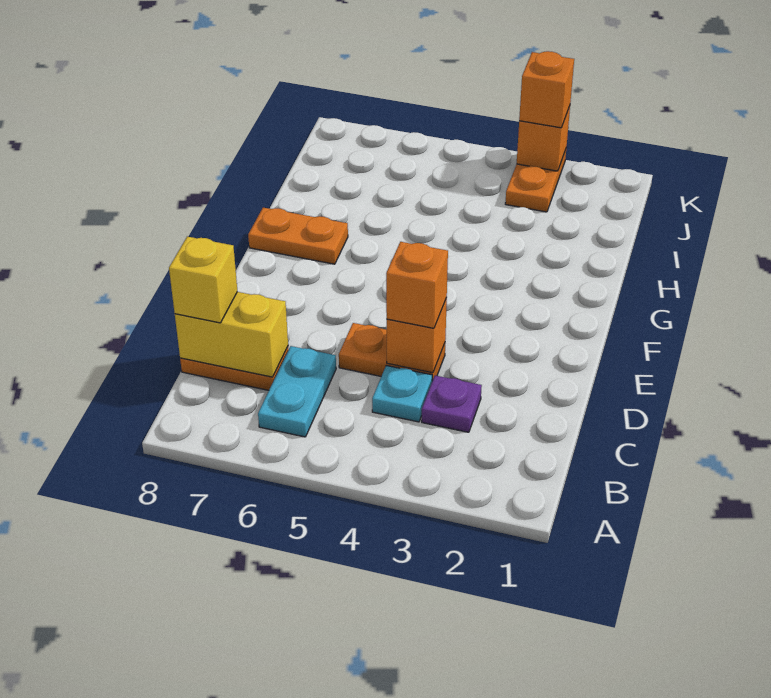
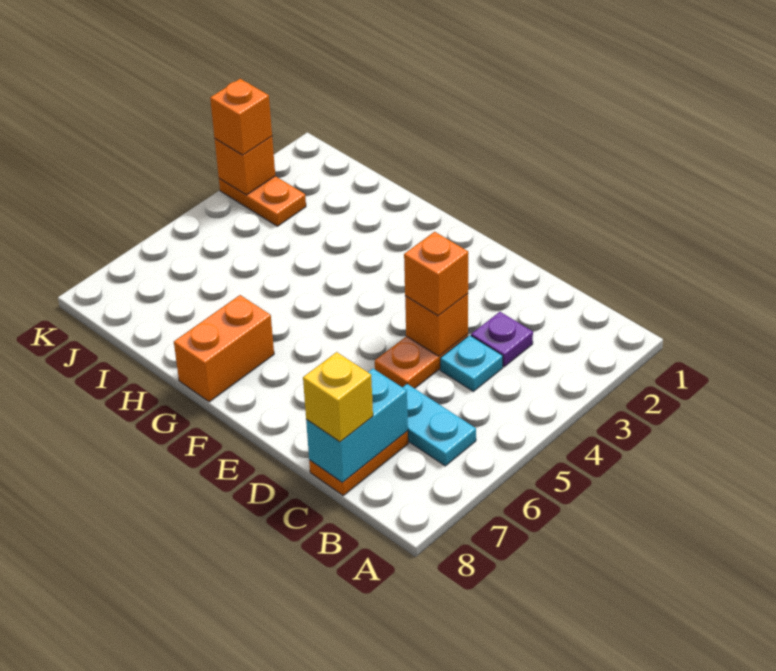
yellow brick C7:C8 level 2 -> cyan brick C7:C8 level 2
orange plate G7:G8 level 1 -> orange brick G7:G8 level 1

